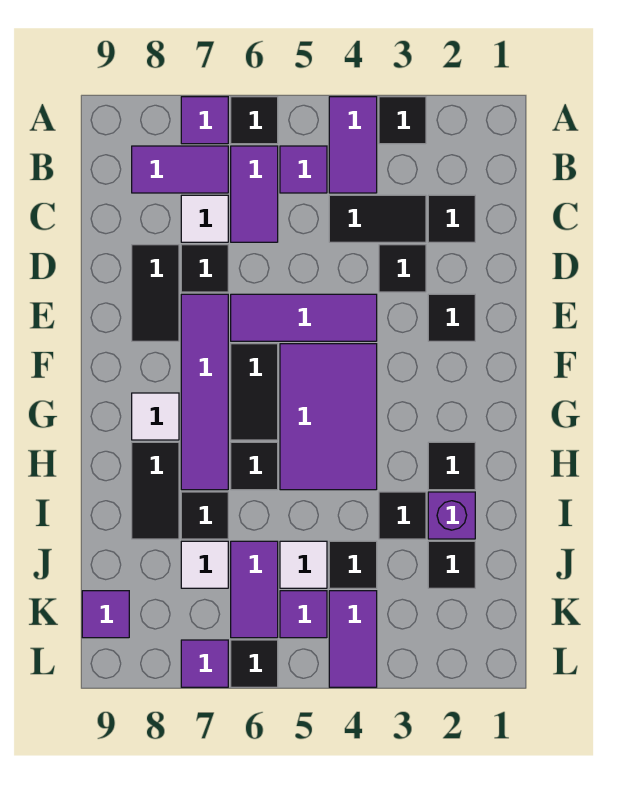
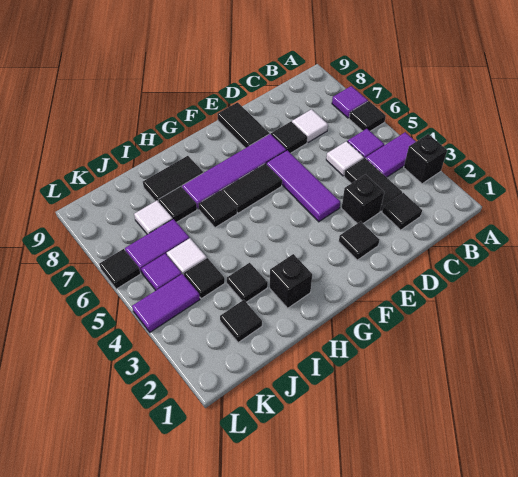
black tile A3 level 1 -> black brick A3 level 1
purple tile B6:C6 level 1 -> none
purple tile B7:B8 level 1 -> none
black tile D3 level 1 -> black brick D3 level 1
black tile D8:E8 level 1 -> black tile E8:E9 level 1
purple tile F4:H5 level 1 -> none
white tile G8 level 1 -> white tile C5 level 1
black tile H2 level 1 -> black brick H2 level 1
purple brick I2 level 1 -> none
purple tile K9 level 1 -> none
purple tile L7 level 1 -> none

